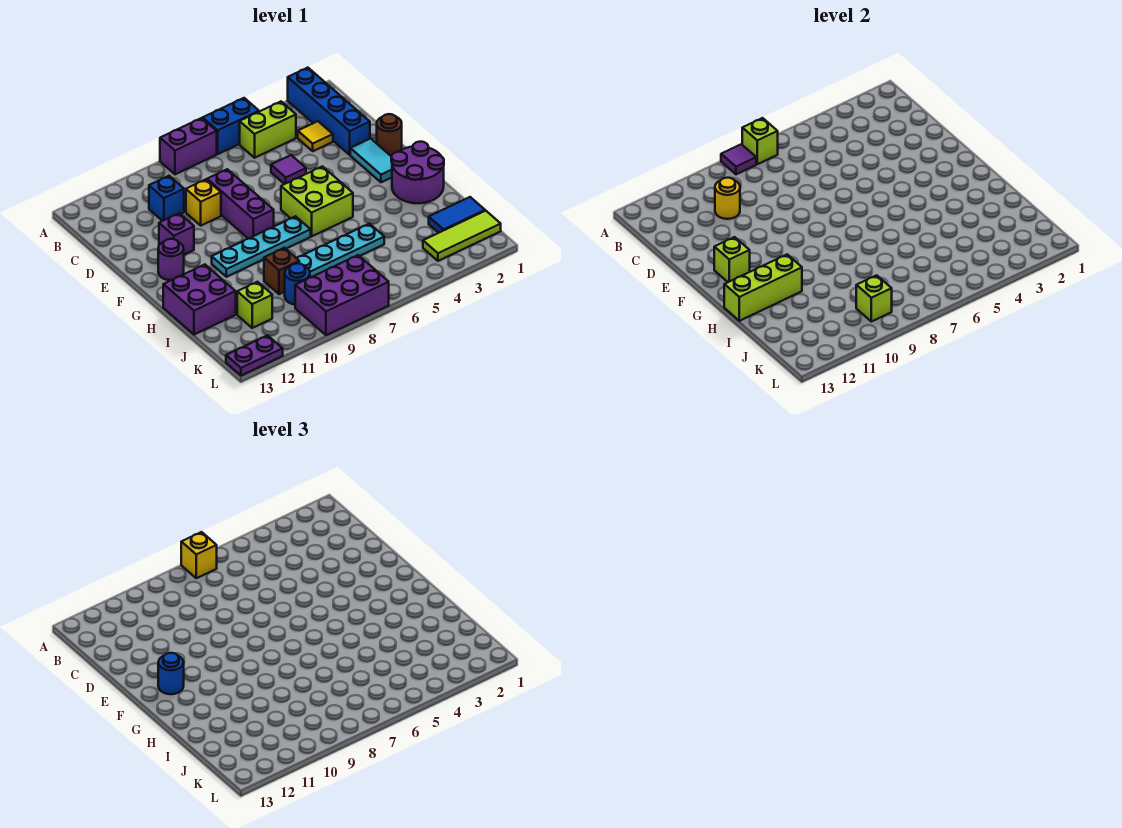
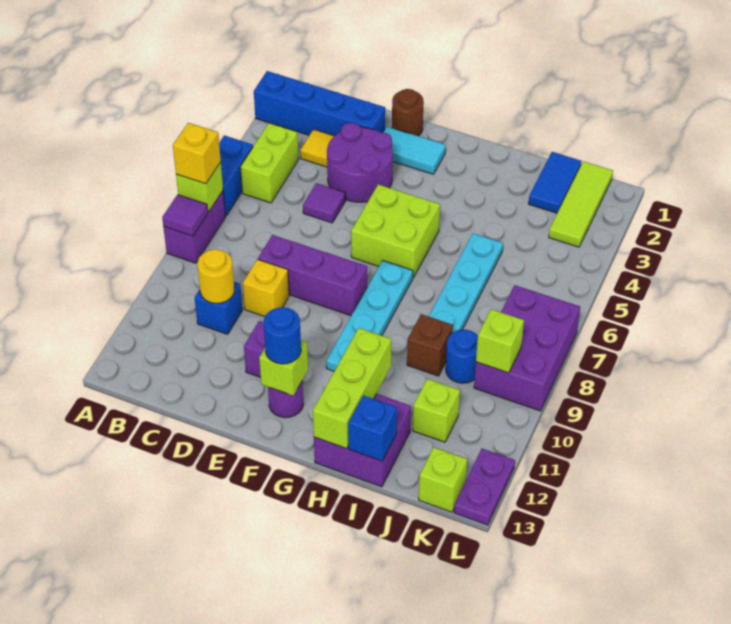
purple round brick G1:H2 level 1 -> purple round brick D3:E4 level 1
none -> blue brick I13 level 2
none -> lime brick K13 level 1

